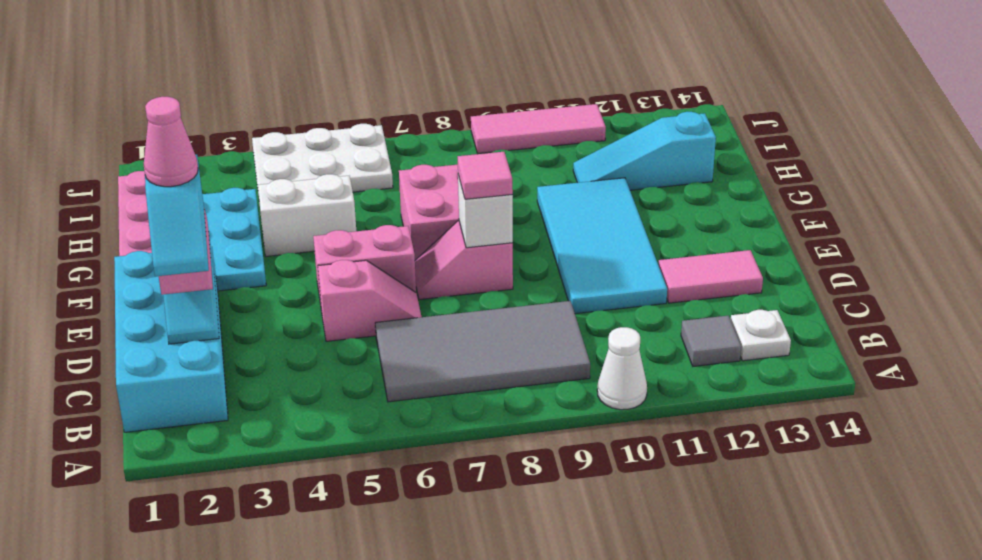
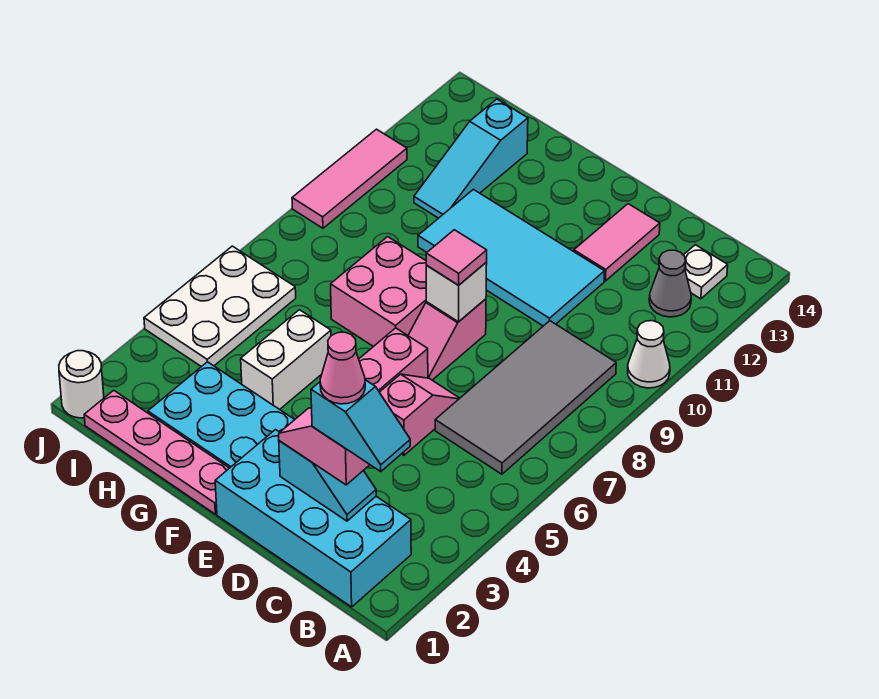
grey tile B12 level 1 -> grey cone B12 level 1
none -> white round brick J1 level 1

